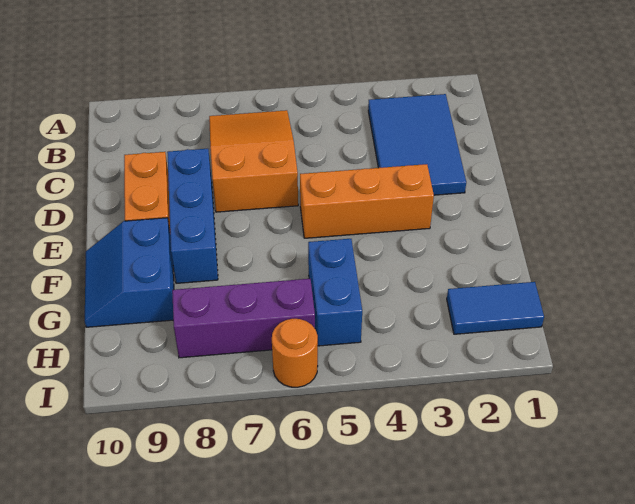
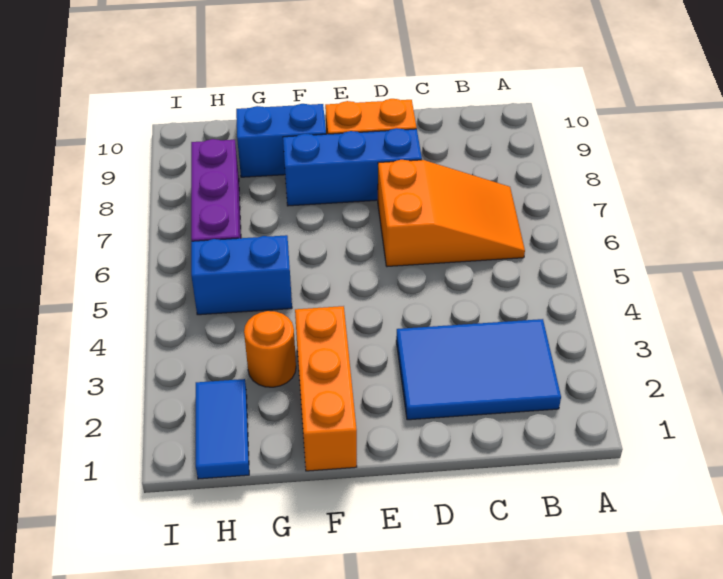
orange brick E3:E5 level 1 -> orange brick F1:F3 level 1
orange round brick I6 level 1 -> orange round brick G3 level 1

